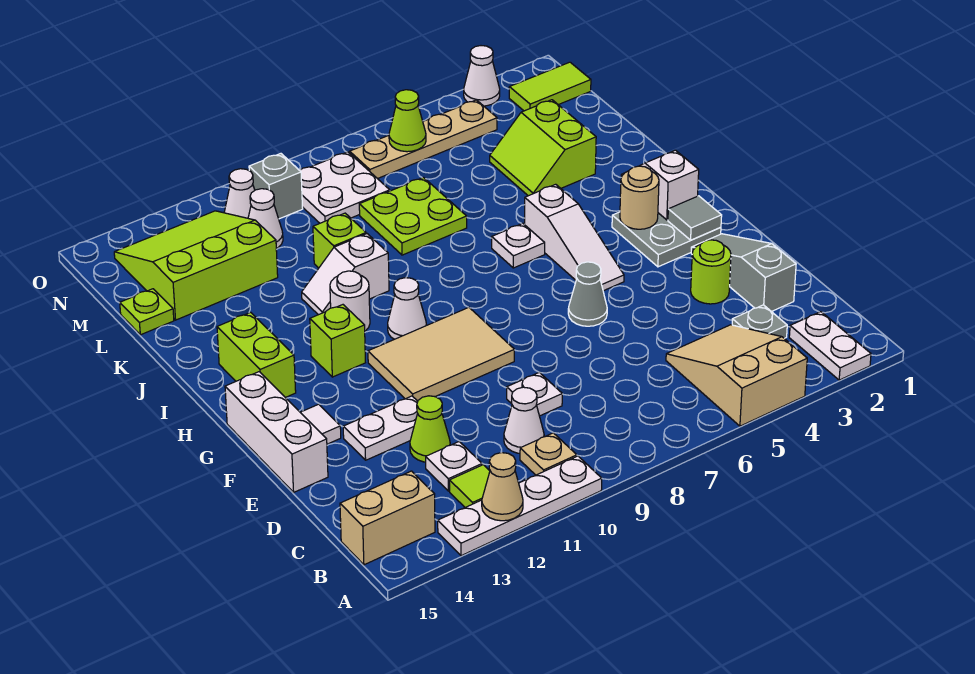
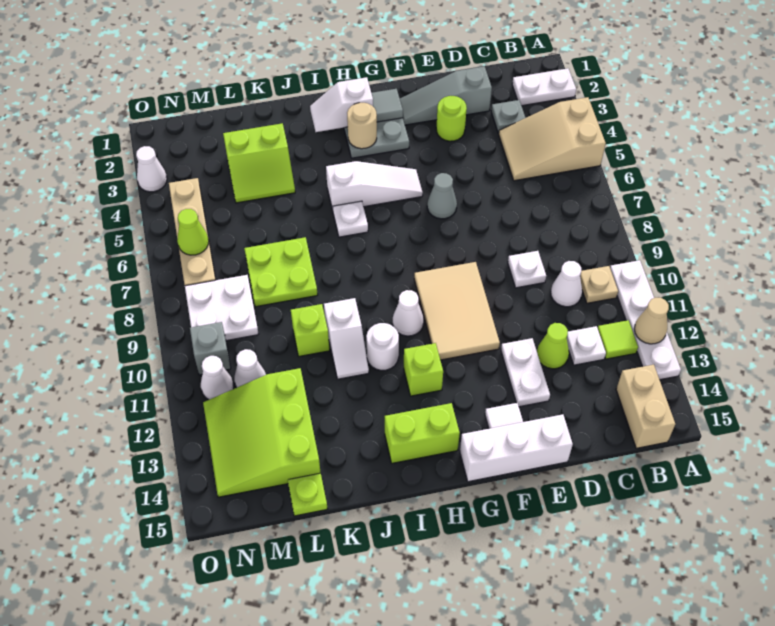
lime tile N1:N2 level 1 -> none

